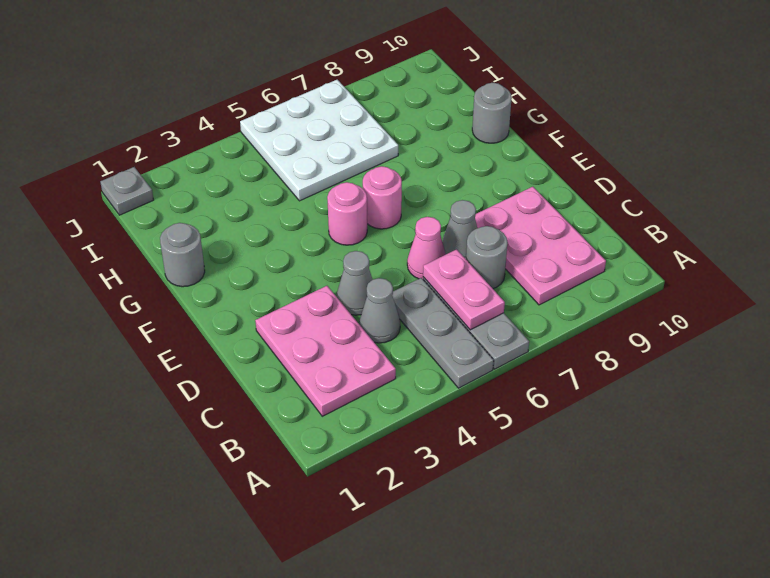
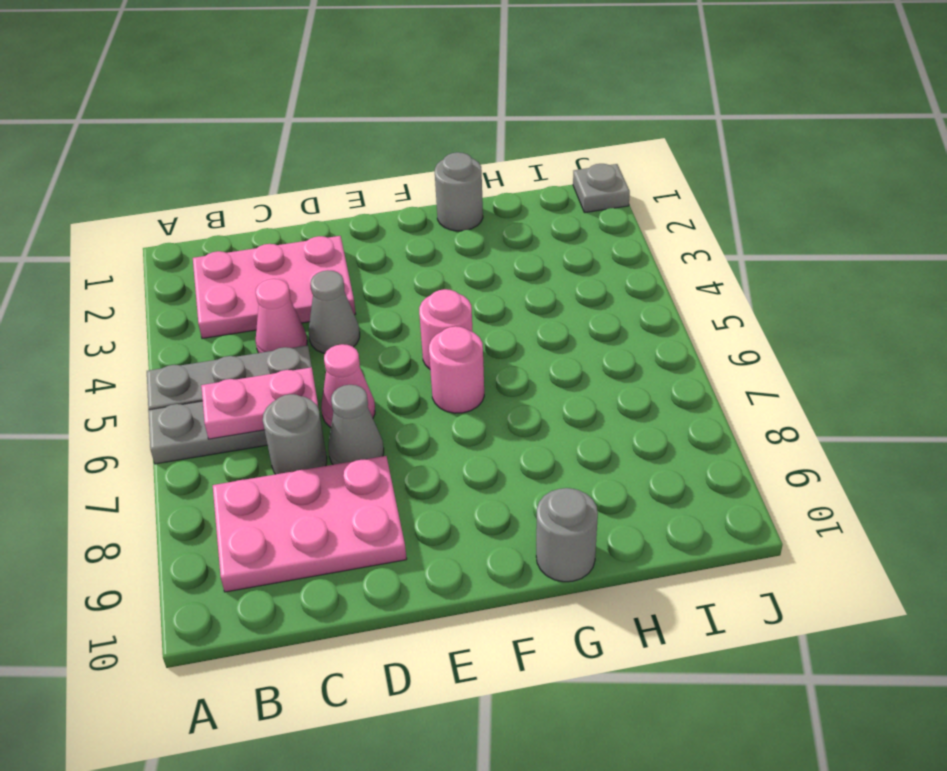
grey cone C4 level 1 -> pink cone C4 level 1
white plate H5:J7 level 1 -> none

